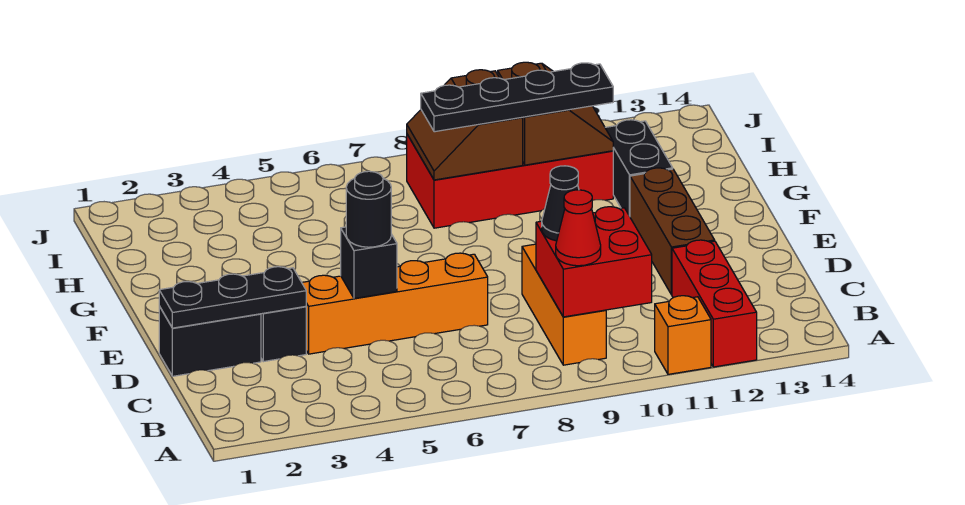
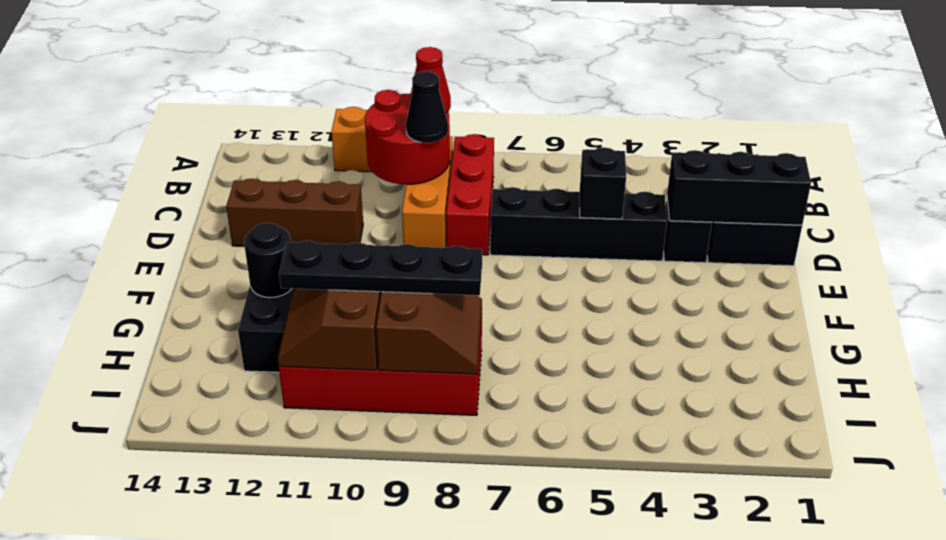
red brick A12:C12 level 1 -> red brick B8:D8 level 1
red brick B9:C10 level 2 -> red round brick B9:C10 level 2
black plate D1:D3 level 2 -> black brick D1:D3 level 2
orange brick D4:D7 level 1 -> black brick D4:D7 level 1
black round brick D5 level 3 -> black round brick G12 level 2
brown brick D12:F12 level 1 -> brown brick D11:D13 level 1

